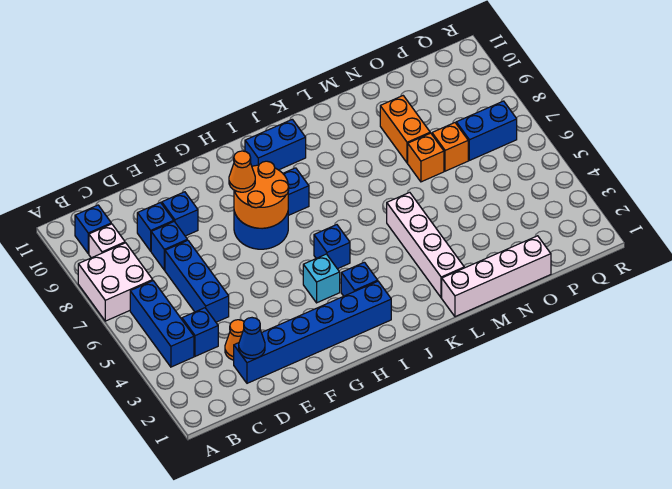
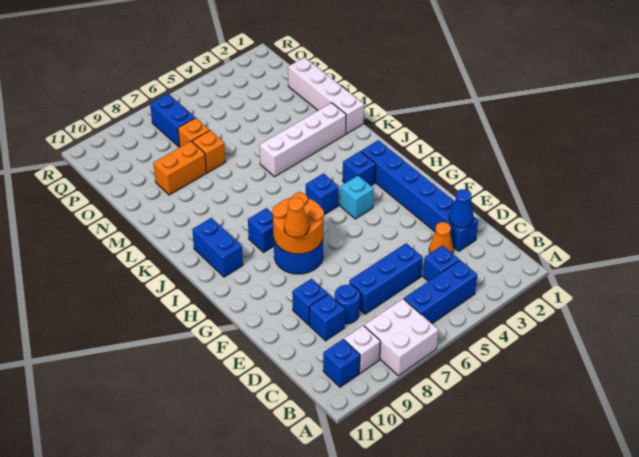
blue brick D8 level 1 -> blue round brick D8 level 1

